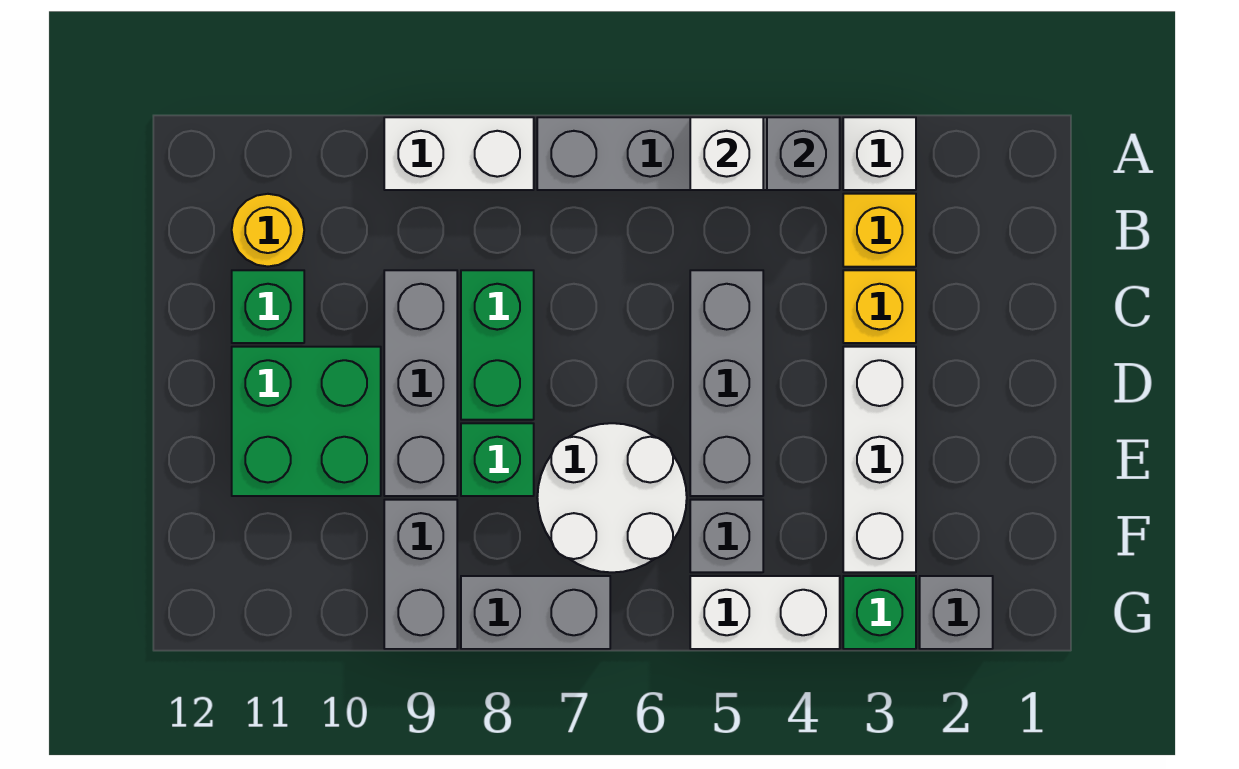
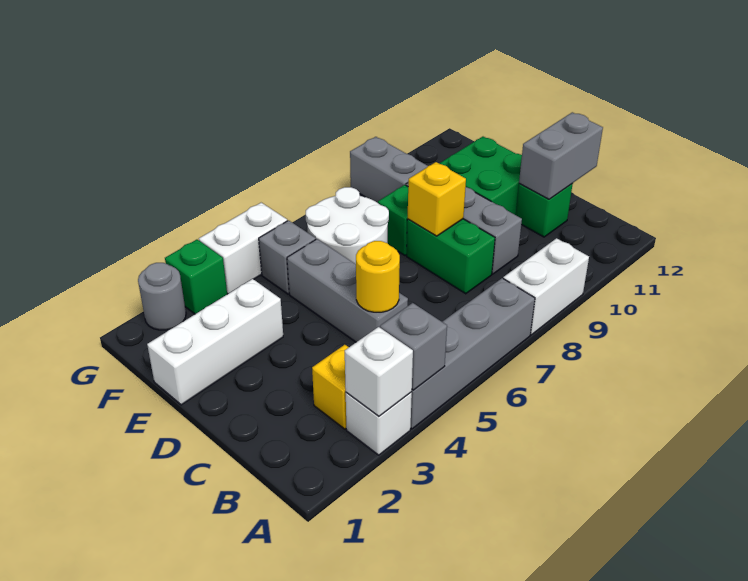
white brick A5 level 2 -> white brick A3 level 2
yellow round brick B11 level 1 -> yellow round brick C5 level 2
yellow brick C3 level 1 -> yellow brick D8 level 2
white brick D3:F3 level 1 -> white brick E1:E3 level 1
grey brick G2 level 1 -> grey round brick G2 level 1
grey brick G7:G8 level 1 -> grey brick C11:C12 level 2

